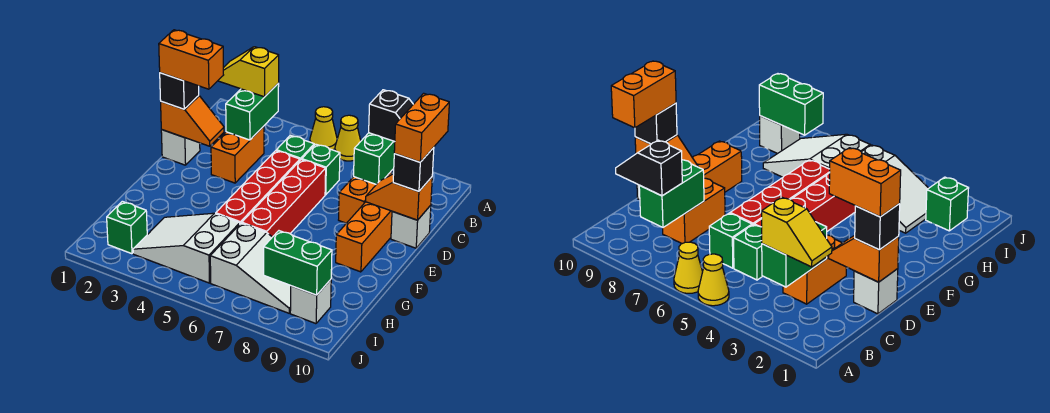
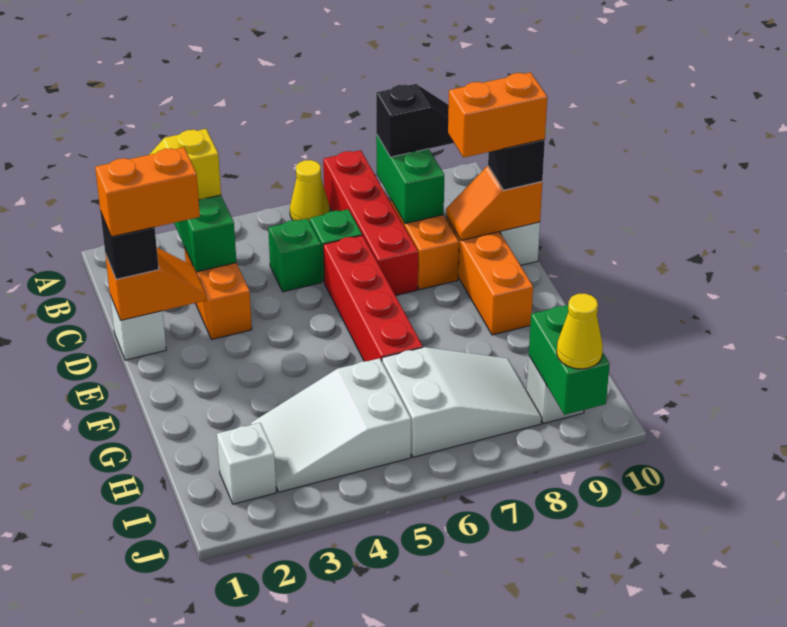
yellow cone A5 level 1 -> yellow cone J9 level 3
orange brick C10:D10 level 4 -> orange brick D9:D10 level 4
red brick D5:G5 level 1 -> red brick A7:D7 level 1
green brick I2 level 1 -> white brick I2 level 1
green brick I8:I9 level 2 -> green brick I9:J9 level 2

